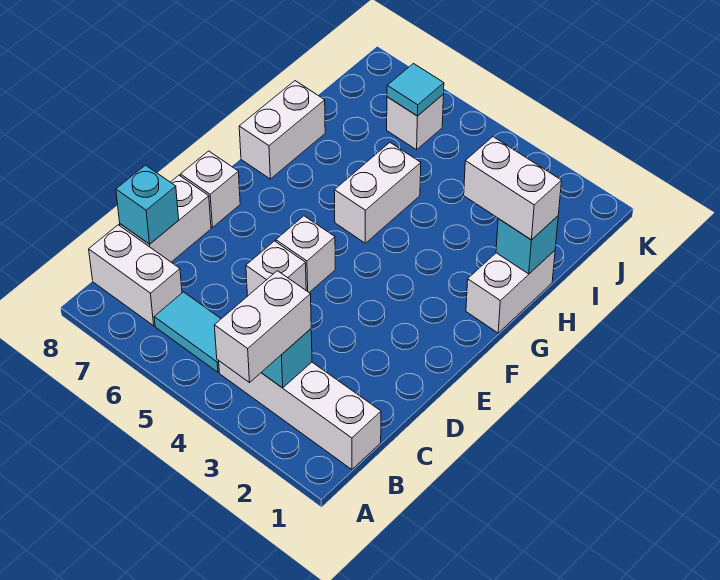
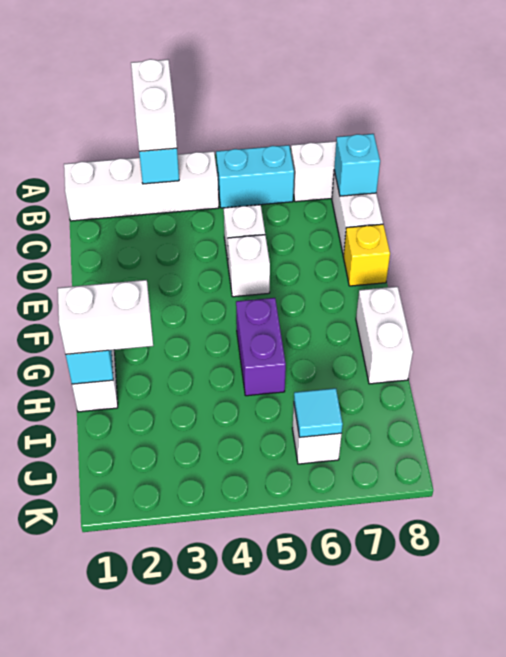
cyan tile B5:B6 level 1 -> cyan brick B5:B6 level 1
white brick E8 level 1 -> yellow brick E8 level 1
white brick G5:H5 level 1 -> purple brick G5:H5 level 1

